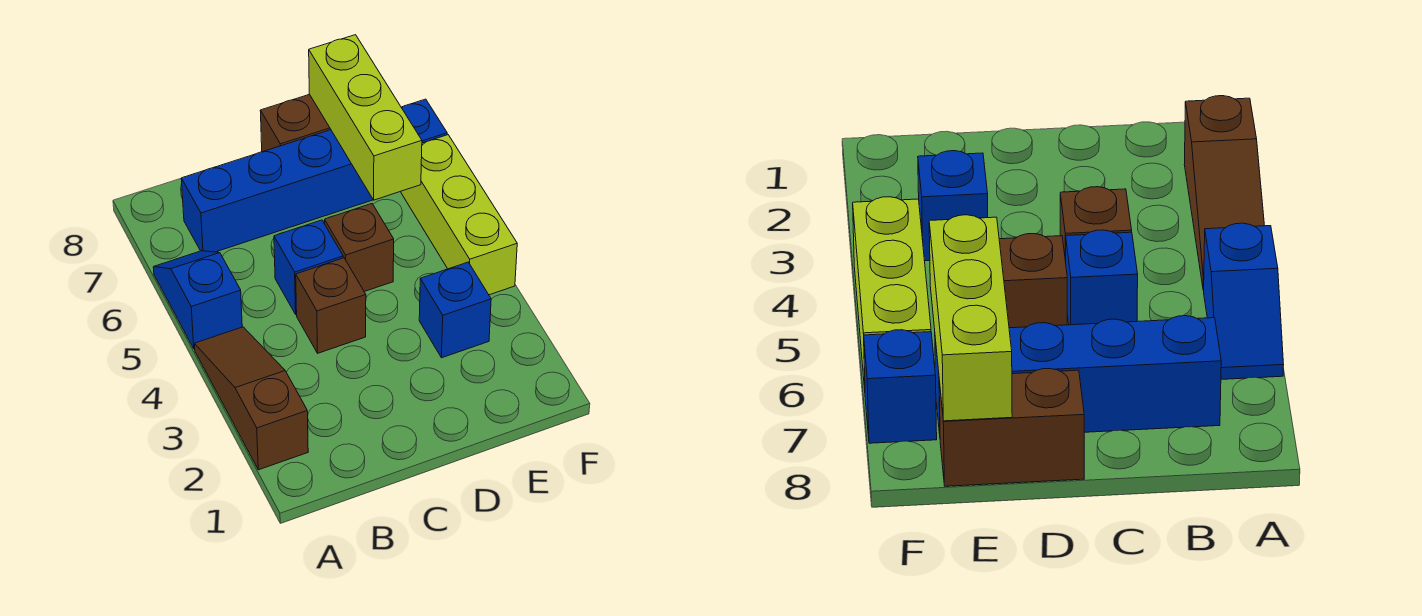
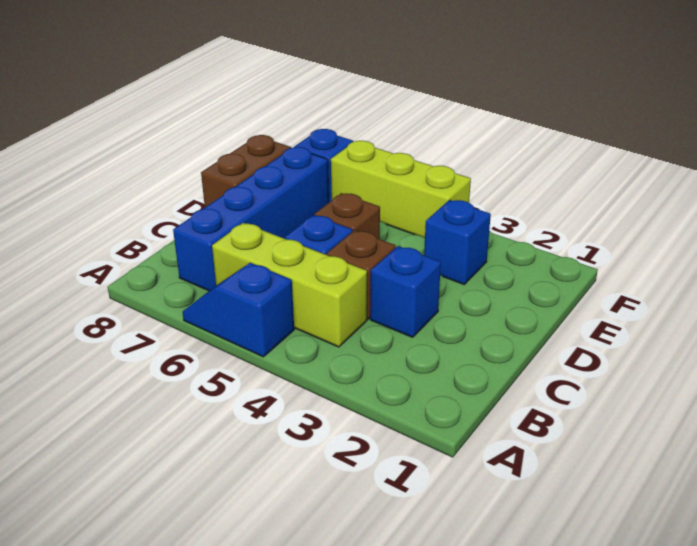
brown slope A2:A4 level 1 top 2 -> none
none -> blue brick C3 level 1
lime brick E6:E8 level 2 -> lime brick B4:B6 level 1

